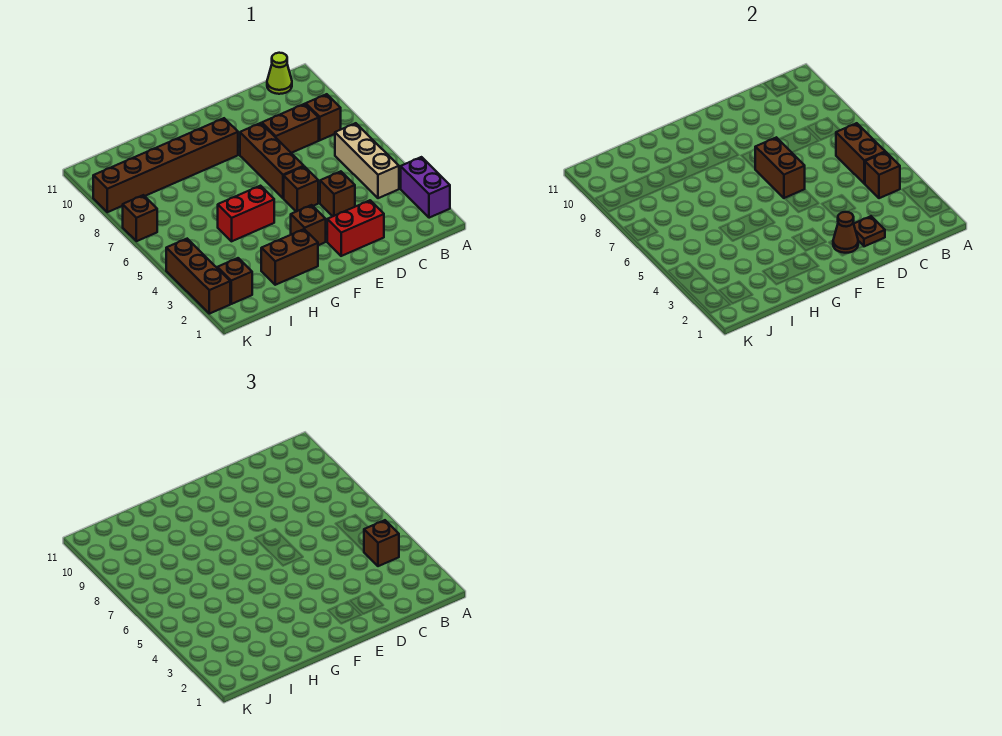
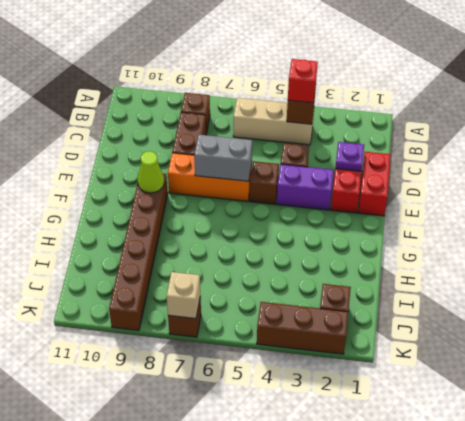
purple brick A2:A3 level 1 -> purple brick E3:E4 level 1
brown brick B4 level 3 -> red brick B4 level 3
brown brick B5:B6 level 2 -> none
lime cone B11 level 1 -> lime cone F9 level 2
brown plate D2 level 2 -> purple plate D2 level 2
brown cone E2 level 2 -> none
brown brick E6:E8 level 1 -> orange brick E6:E8 level 1
brown brick E6:E7 level 2 -> grey brick E6:E7 level 2
brown brick F3 level 1 -> none
brown brick G2:H2 level 1 -> none
red brick G5:H5 level 1 -> red brick D1:E1 level 1
none -> tan brick K7 level 2

